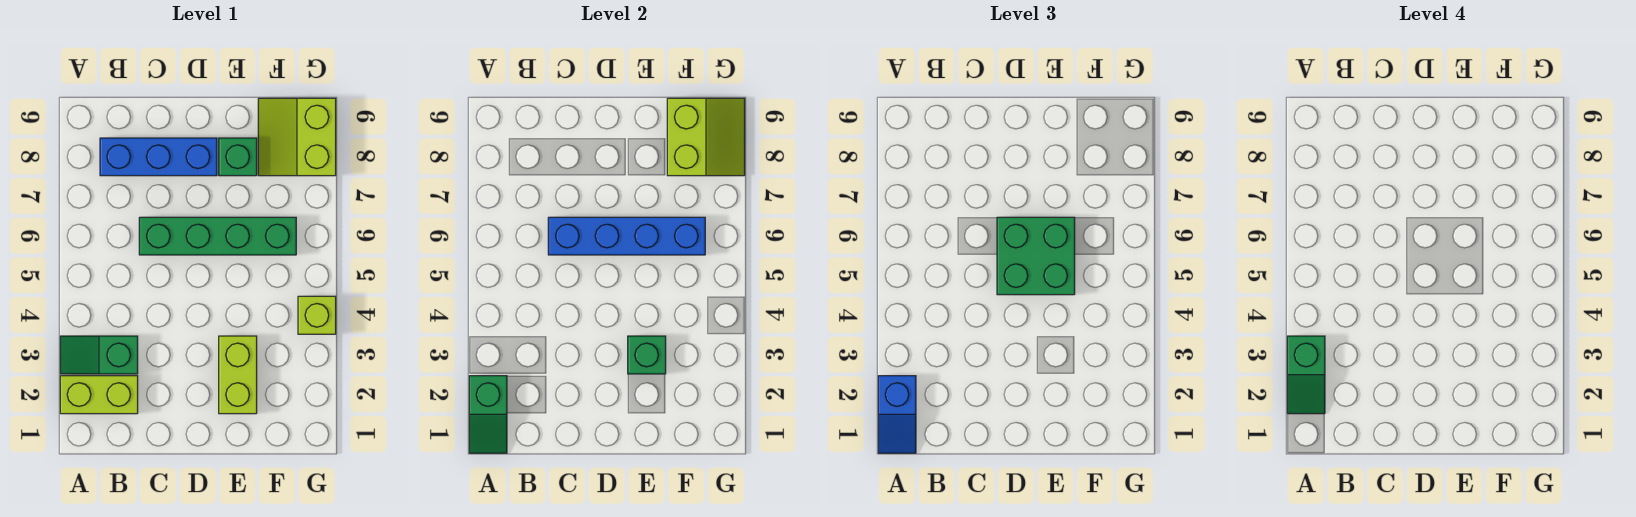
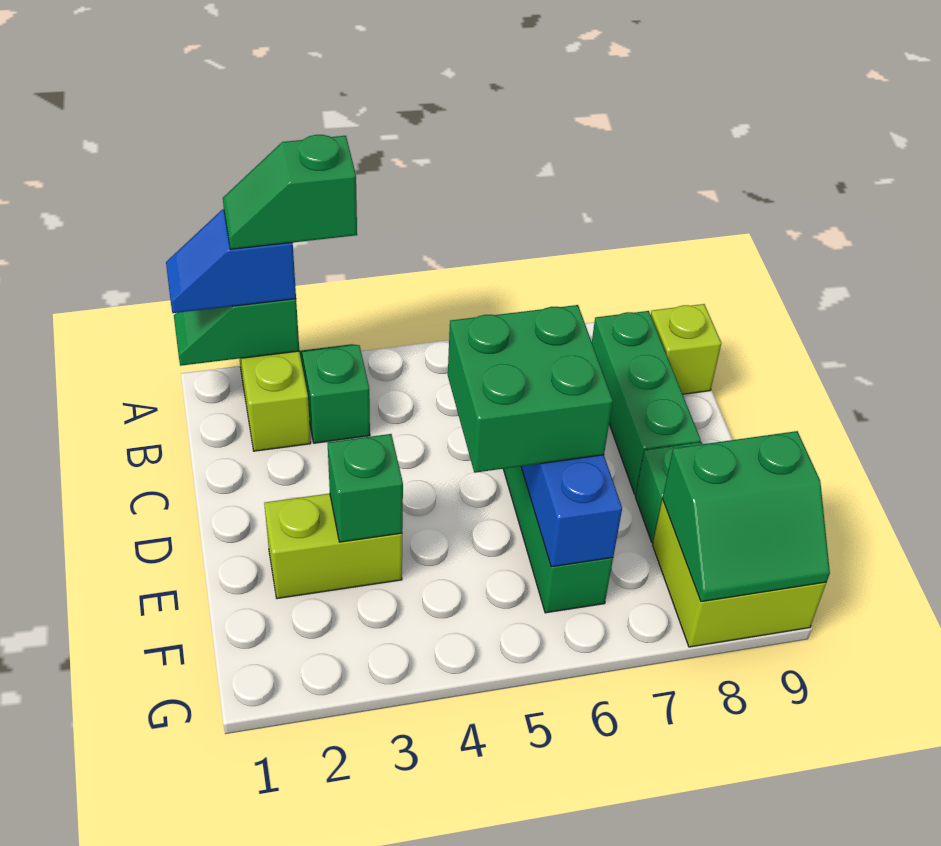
blue brick B8:D8 level 1 -> green brick B8:D8 level 1
lime slope F8:G9 level 1 top G -> lime brick F8:G9 level 1
lime slope F8:G9 level 2 top F -> green slope F8:G9 level 2 top F
lime brick G4 level 1 -> lime brick B9 level 1

